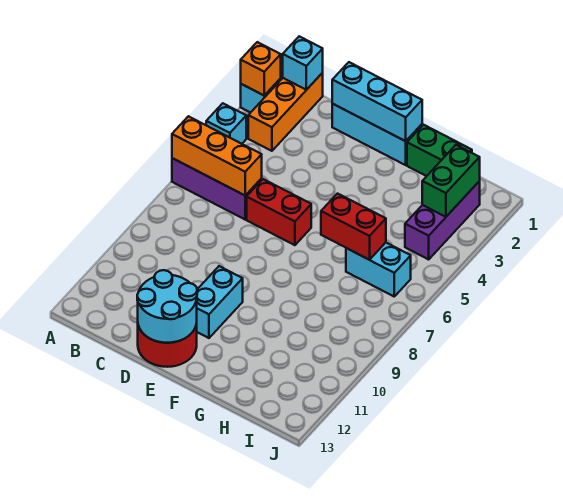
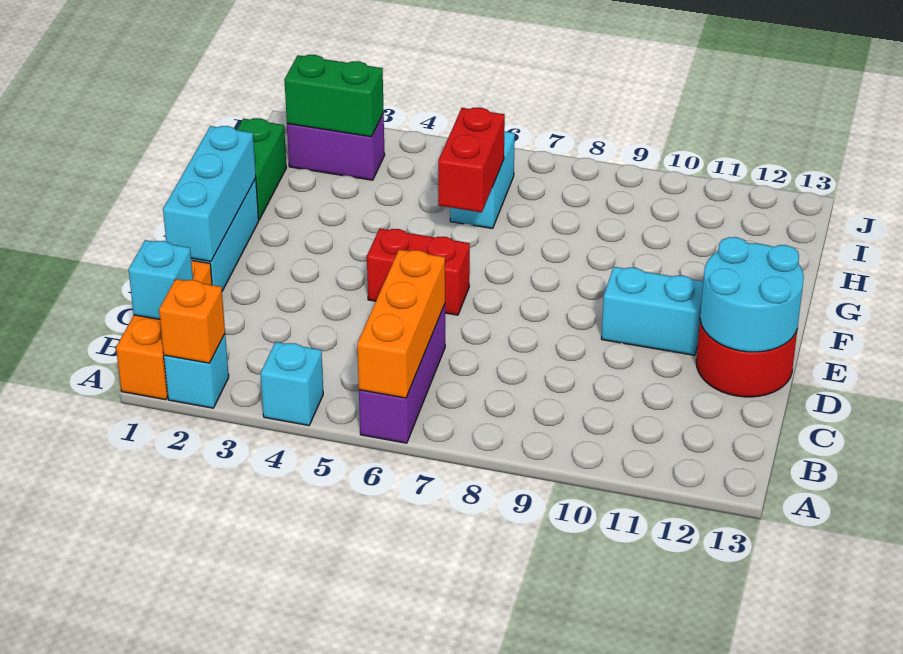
orange brick B1:B3 level 1 -> orange brick A1:C1 level 1
red brick D6:E6 level 1 -> red brick E5:E6 level 1
purple brick I2:I4 level 1 -> purple brick I2:I3 level 1

